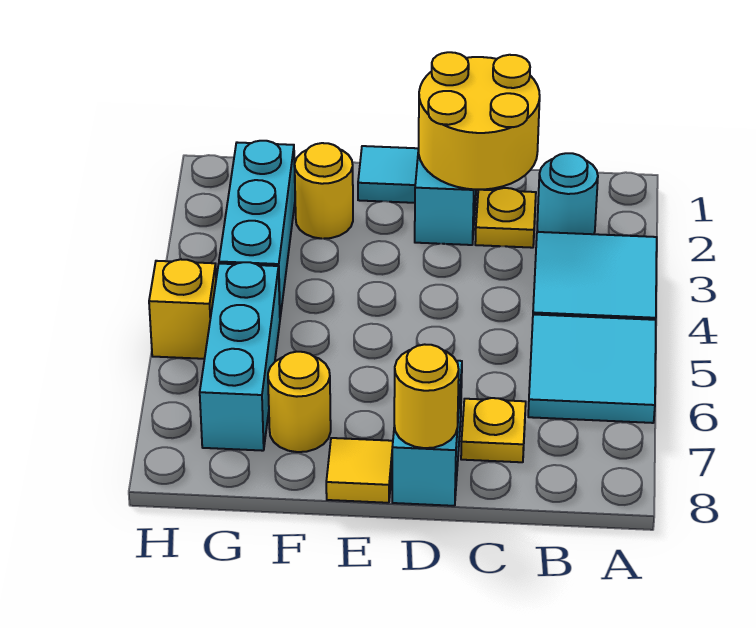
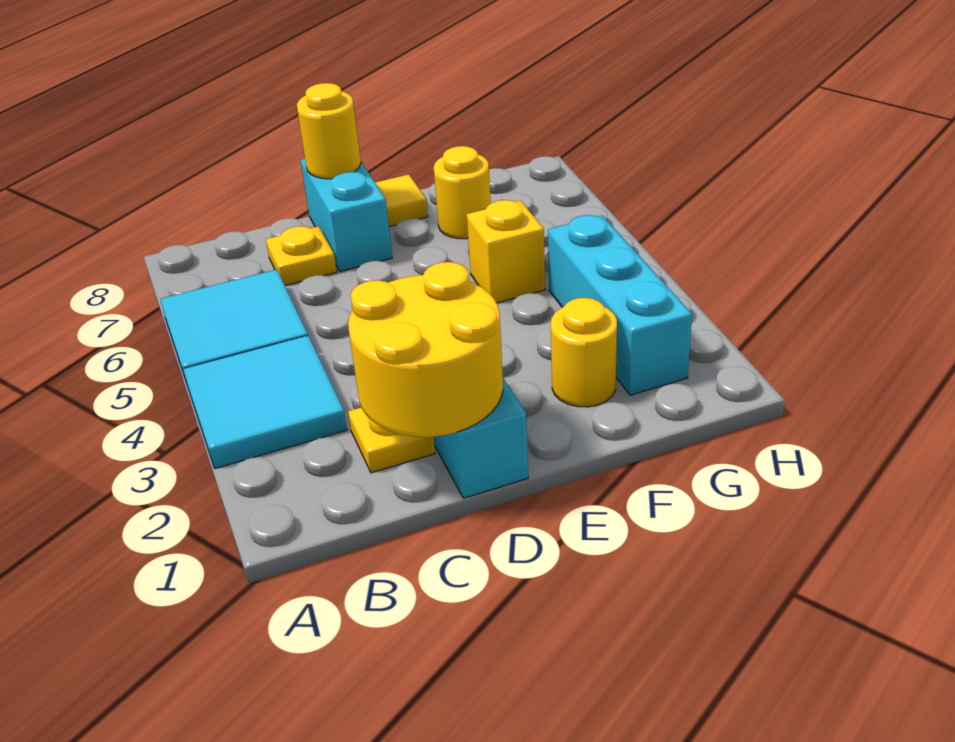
cyan round brick B2 level 1 -> none
cyan tile E1 level 1 -> none
cyan brick G5:G7 level 1 -> none
yellow brick H5 level 1 -> yellow brick F5 level 1

